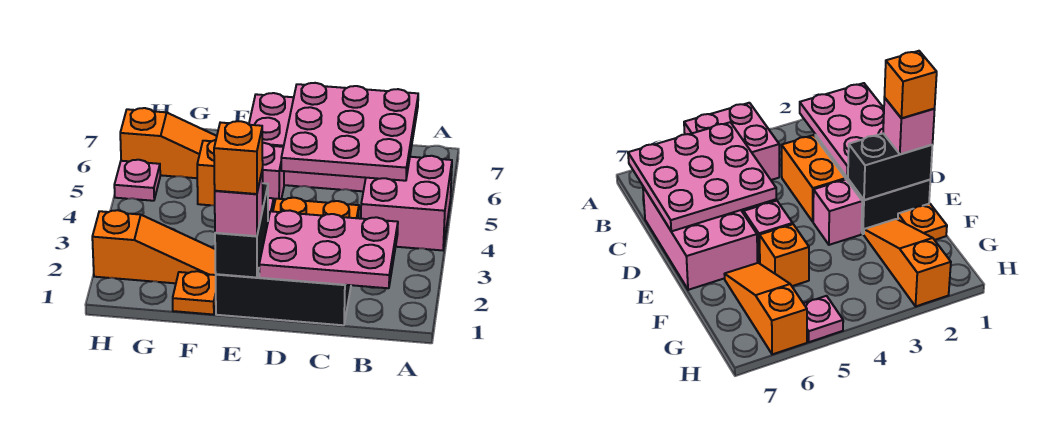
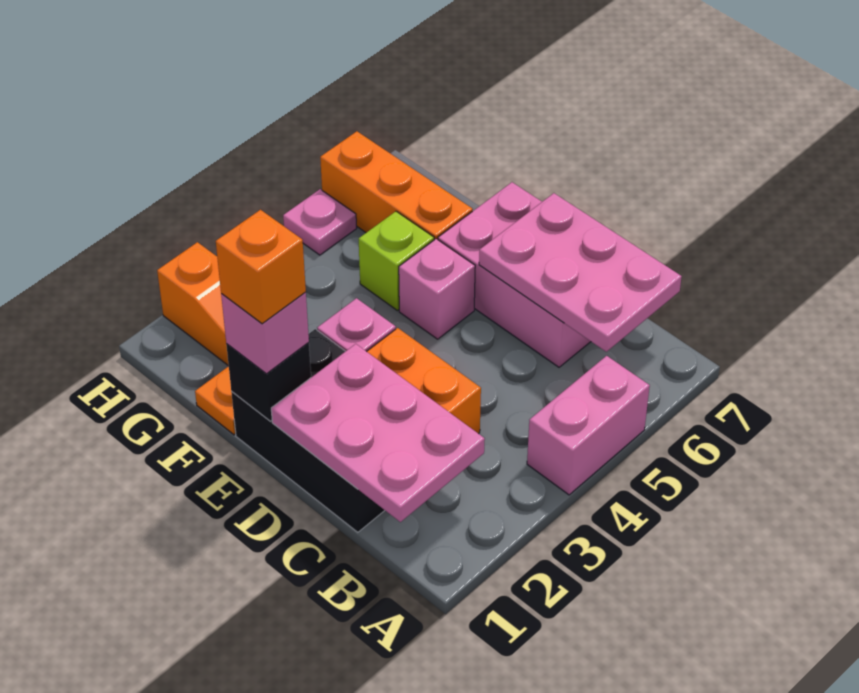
pink brick A4:B5 level 1 -> pink brick A4:A5 level 1
pink plate B5:D7 level 2 -> pink plate B6:D7 level 2
black brick E1:E2 level 2 -> black brick E1 level 2
orange brick F5 level 1 -> lime brick F5 level 1
orange slope F6:H6 level 1 top H -> orange brick F6:H6 level 1

